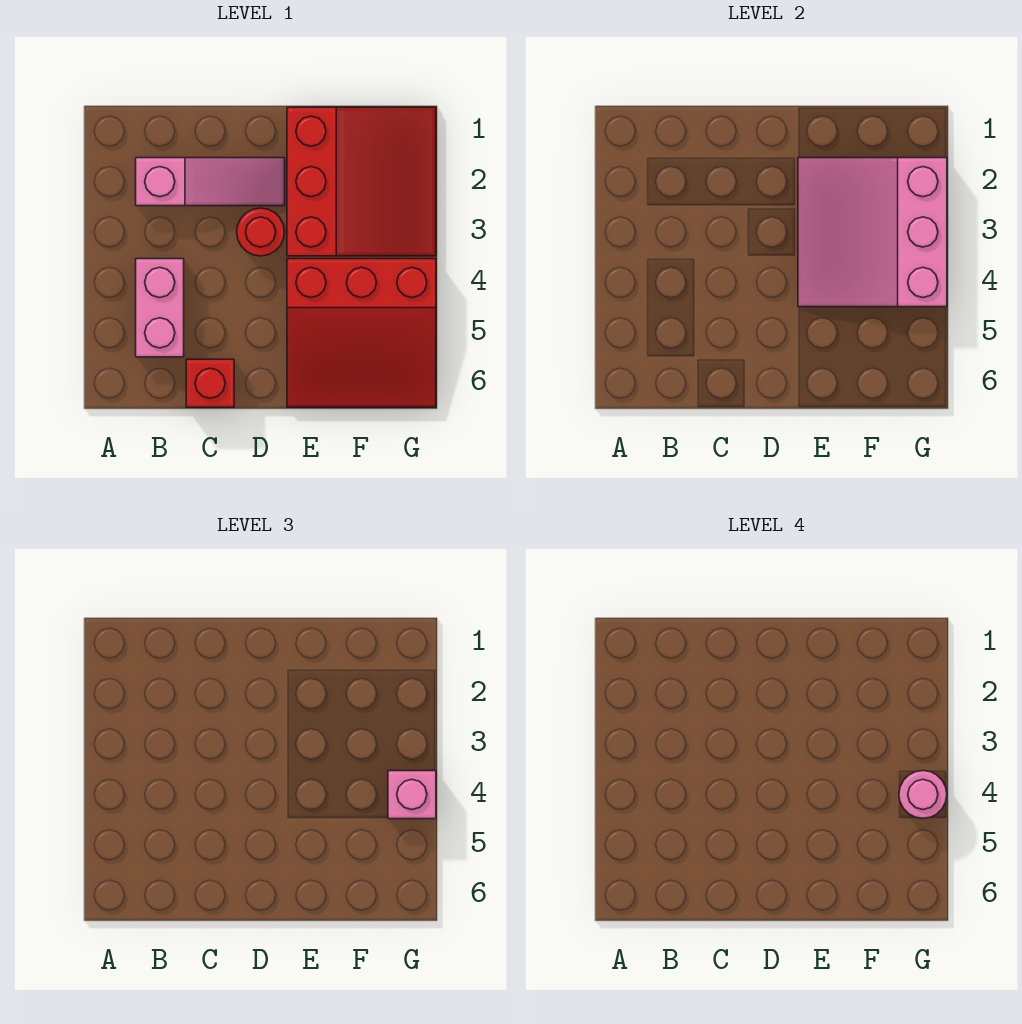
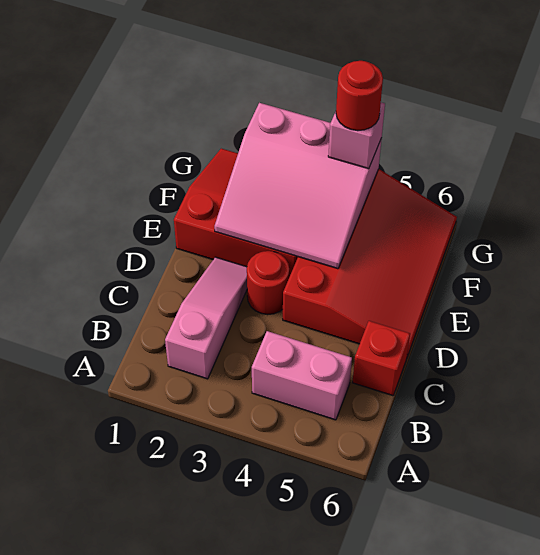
red slope E4:G6 level 1 top 4 -> red slope D4:G6 level 1 top 4
pink round brick G4 level 4 -> red round brick G4 level 4

